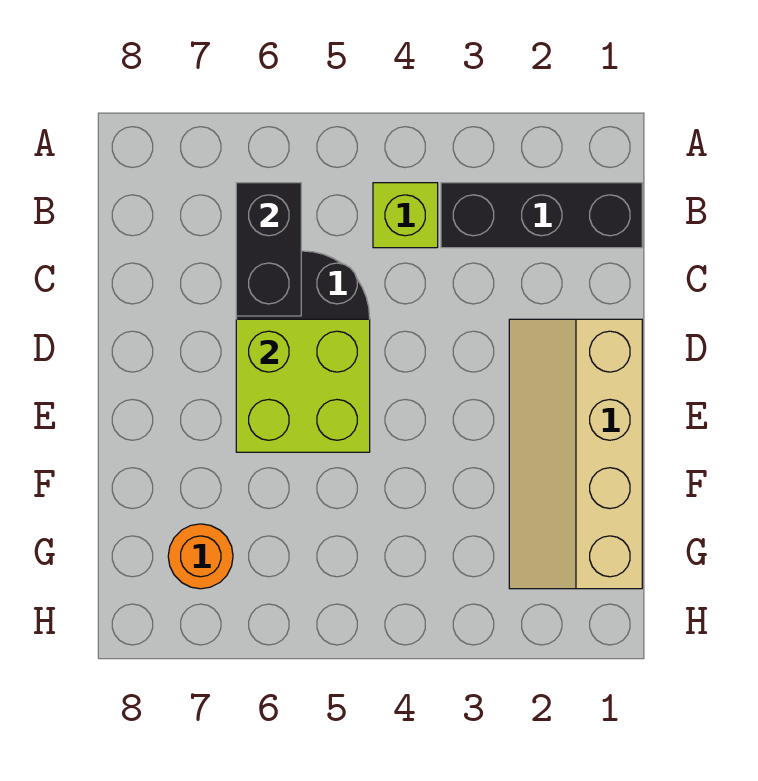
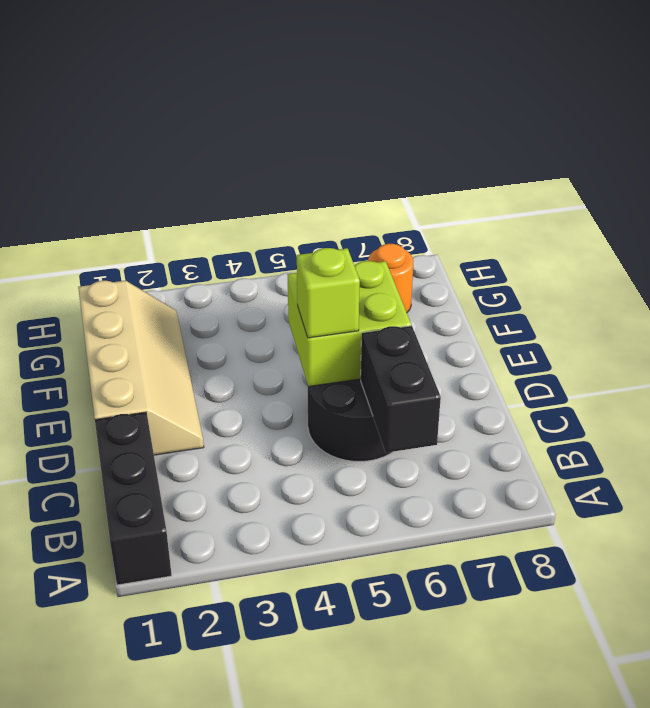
black brick B1:B3 level 1 -> black brick A1:C1 level 1
lime brick B4 level 1 -> lime brick D5 level 3

